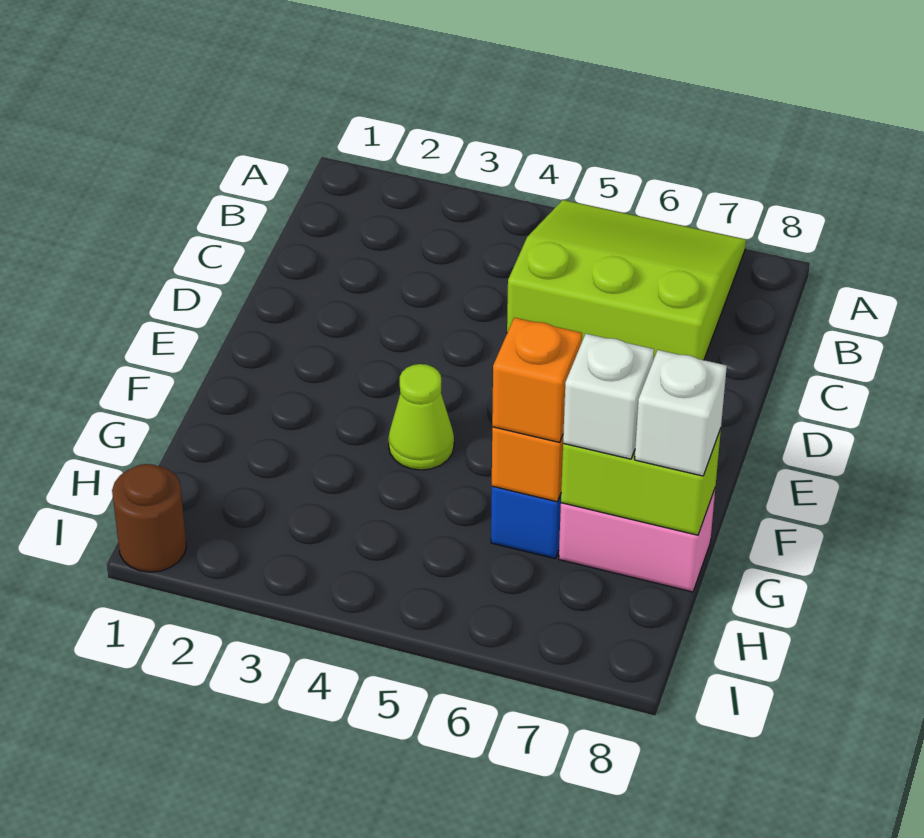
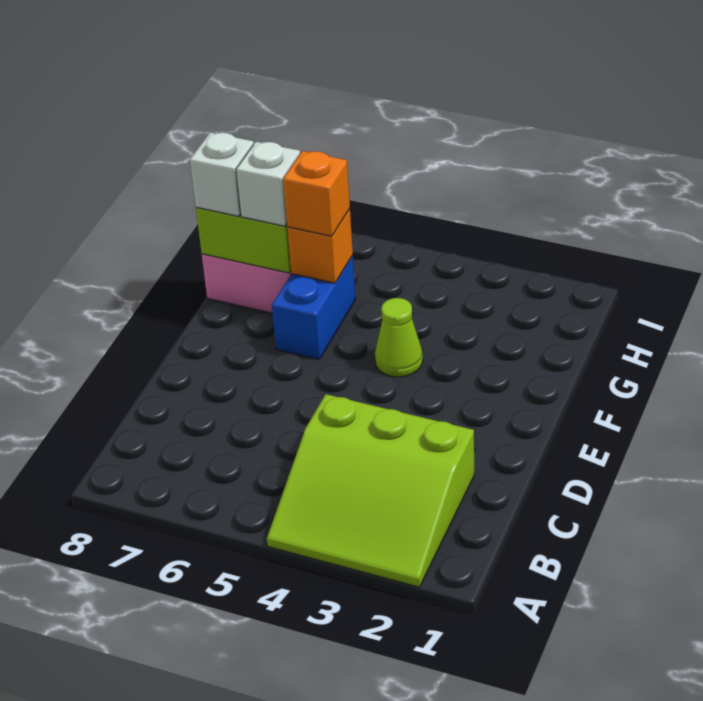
lime slope A5:C7 level 1 top C -> lime slope A2:C4 level 1 top C
brown round brick I1 level 1 -> none

